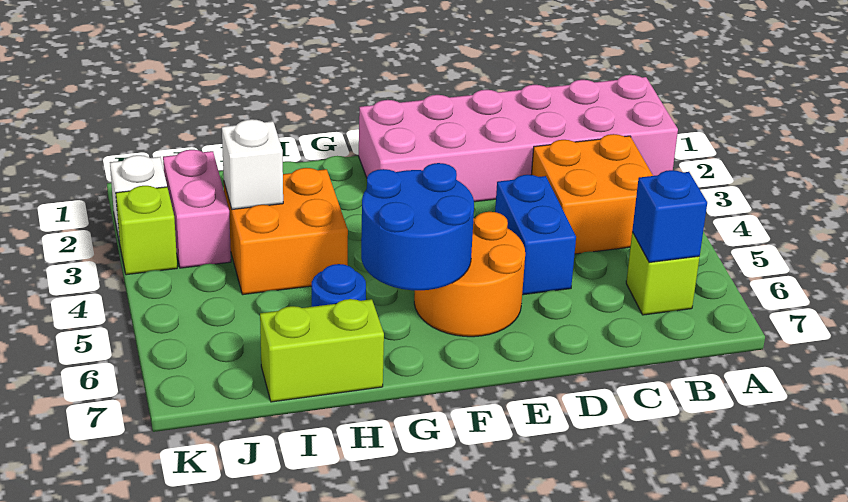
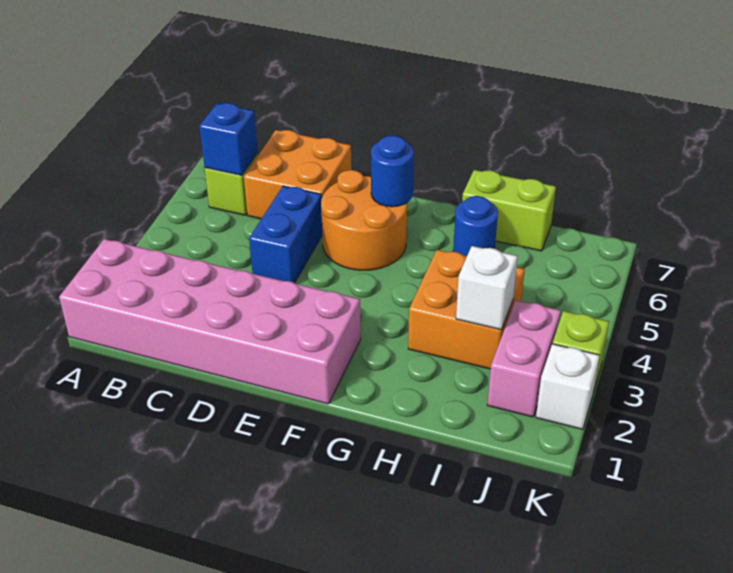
orange brick B3:C4 level 1 -> orange brick C6:D7 level 1
blue round brick F5:G6 level 2 -> blue round brick F6 level 2

